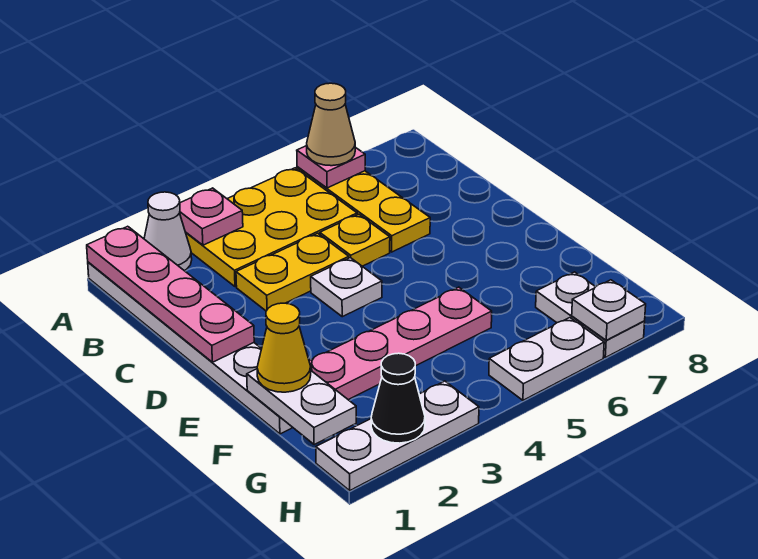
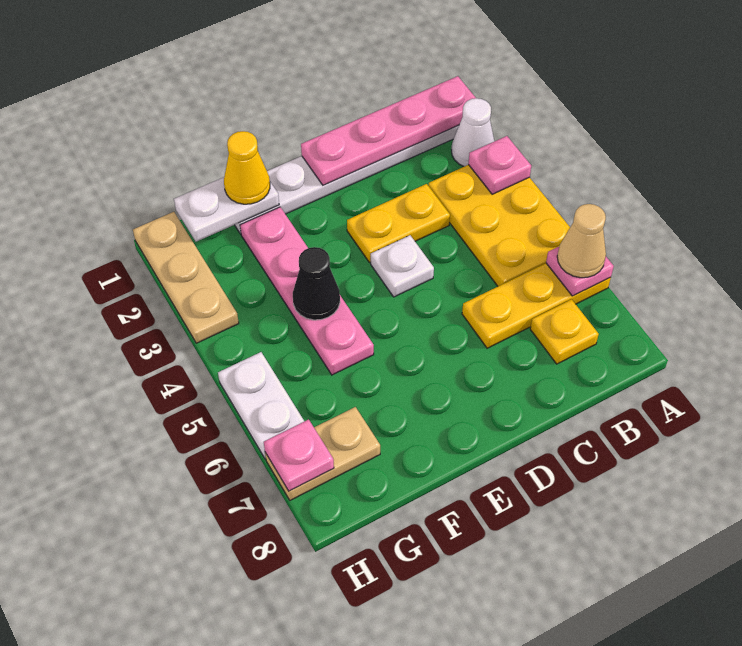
yellow plate C3:C4 level 1 -> yellow plate C3:D3 level 1
yellow plate C5 level 1 -> yellow plate B7 level 1
white plate G7:H7 level 1 -> tan plate G7:H7 level 1
white plate H1:H3 level 1 -> tan plate H1:H3 level 1
black cone H2 level 2 -> black cone F4 level 2
white plate H7 level 2 -> pink plate H7 level 2

